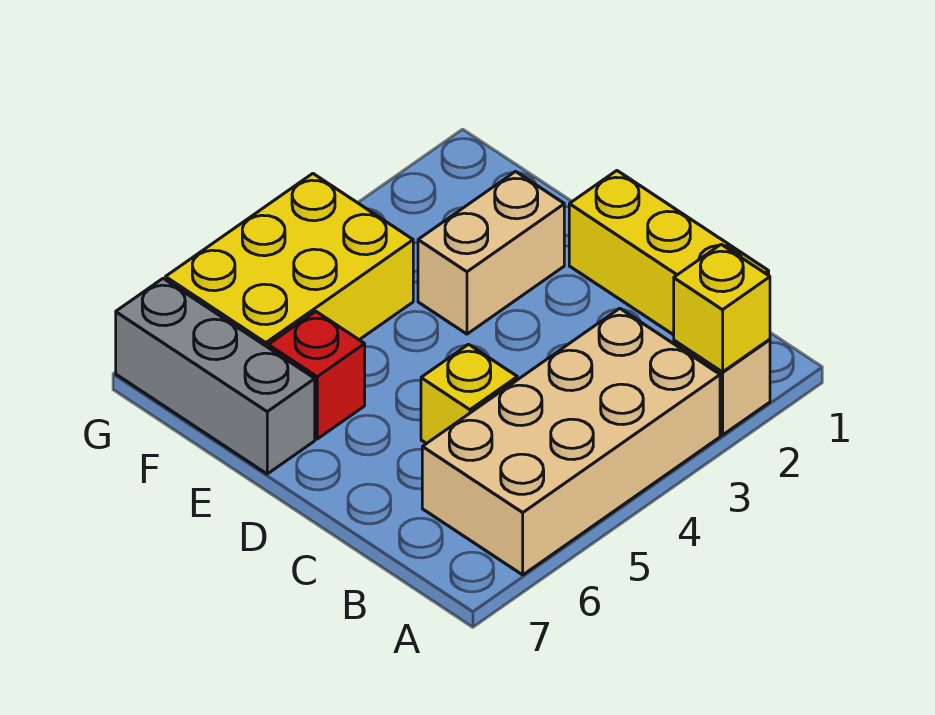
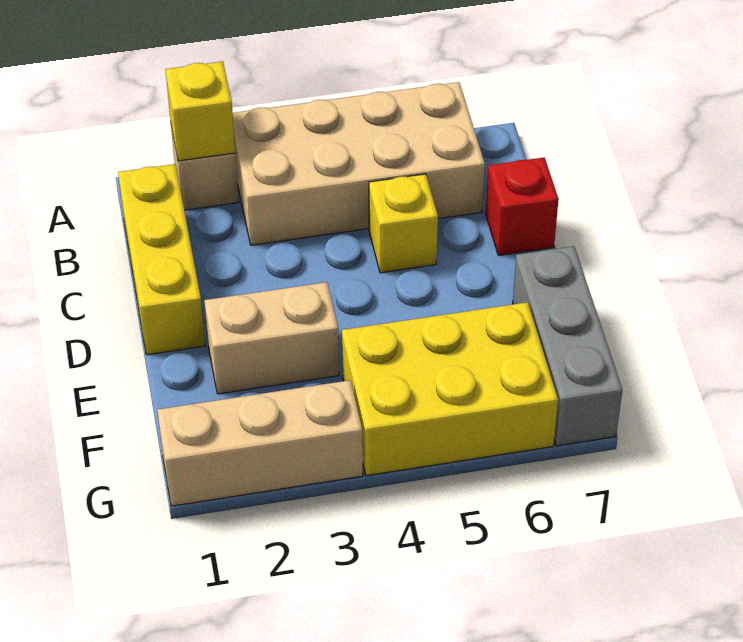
red brick E6 level 1 -> red brick C7 level 1
none -> tan brick G1:G3 level 1

